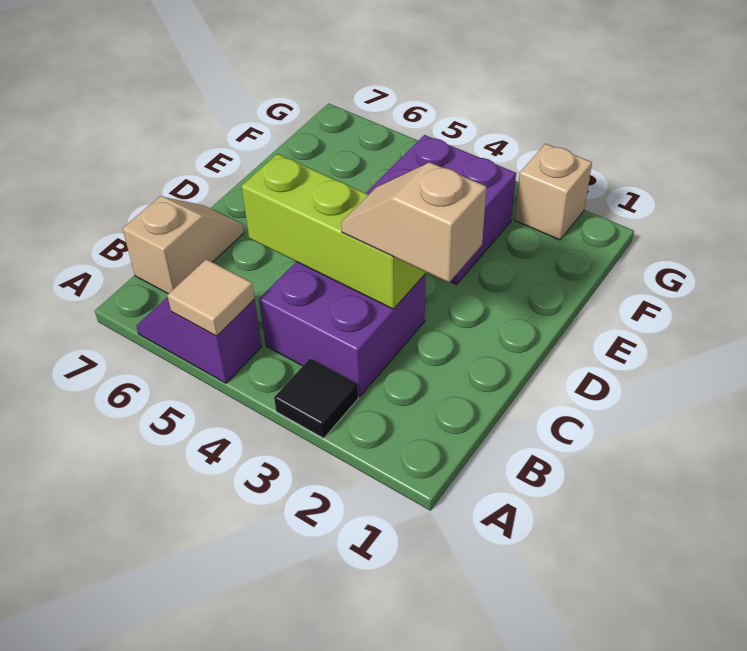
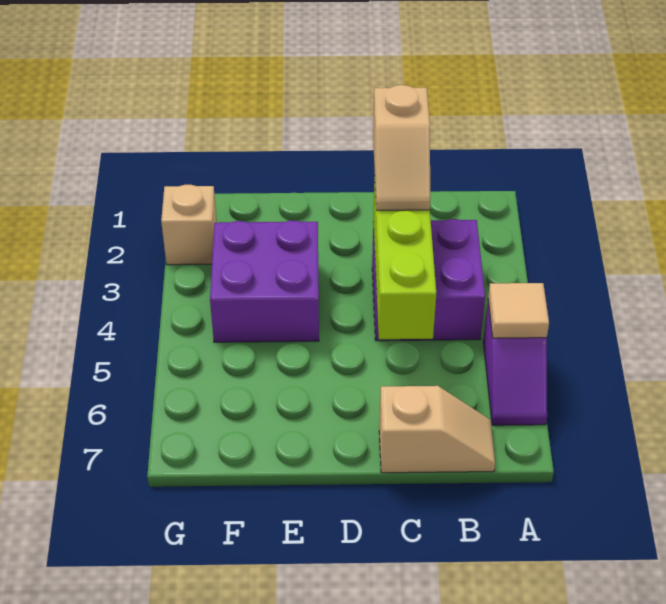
black tile A3 level 1 -> none
tan slope B7:C7 level 1 top B -> tan slope B7:C7 level 1 top C

